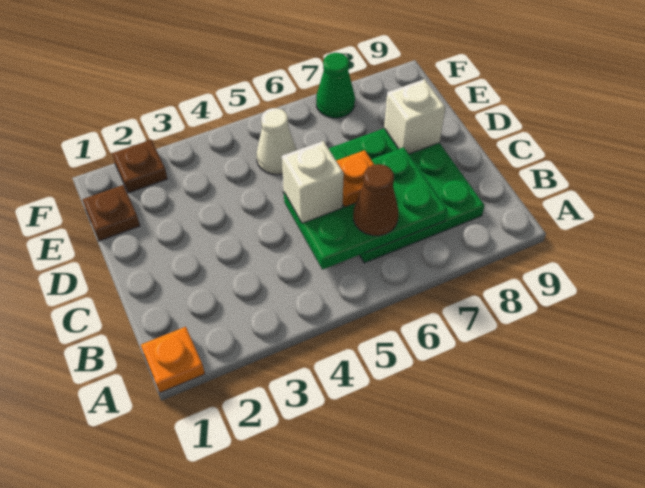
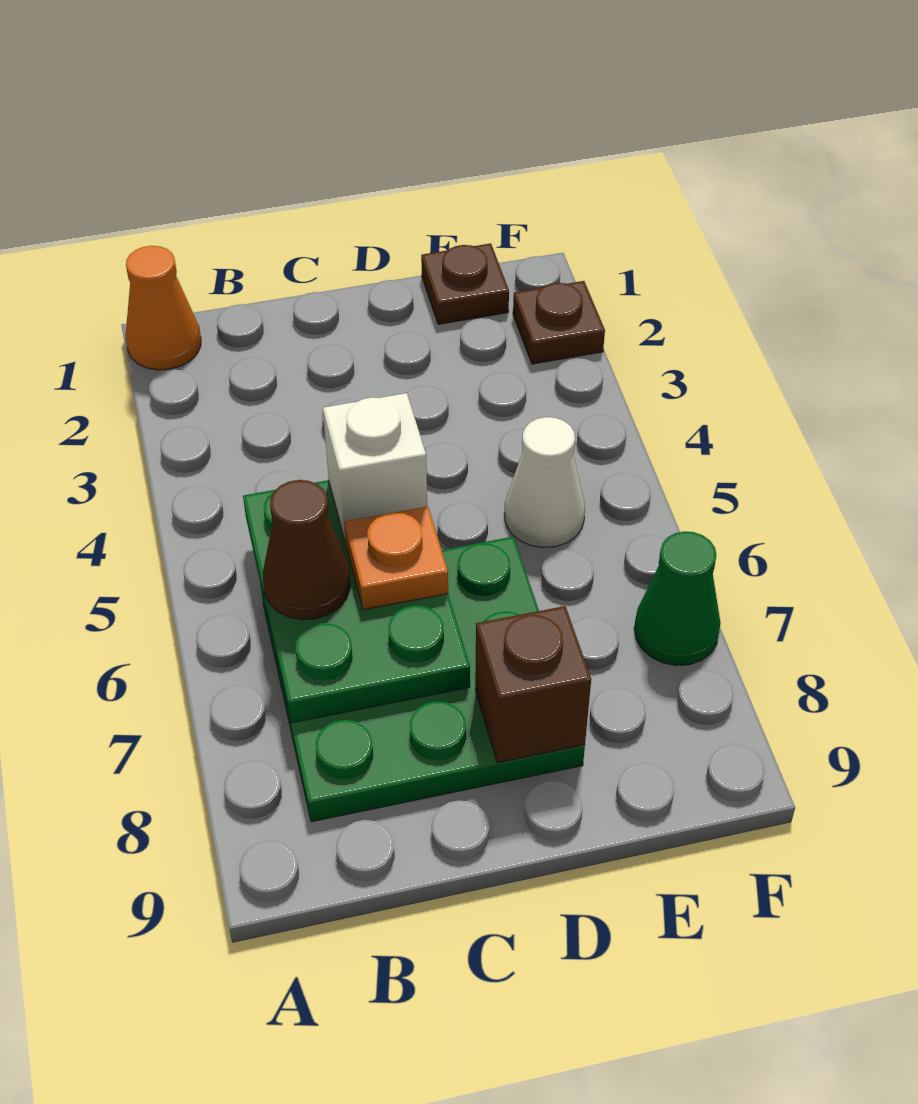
orange plate A1 level 1 -> orange cone A1 level 1
white brick D8 level 2 -> brown brick D8 level 2

